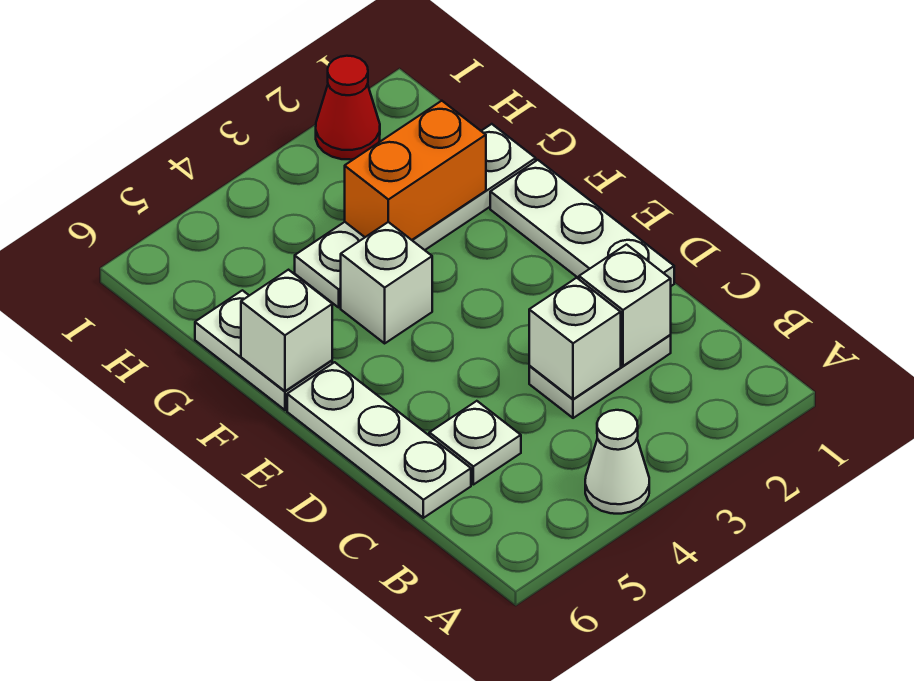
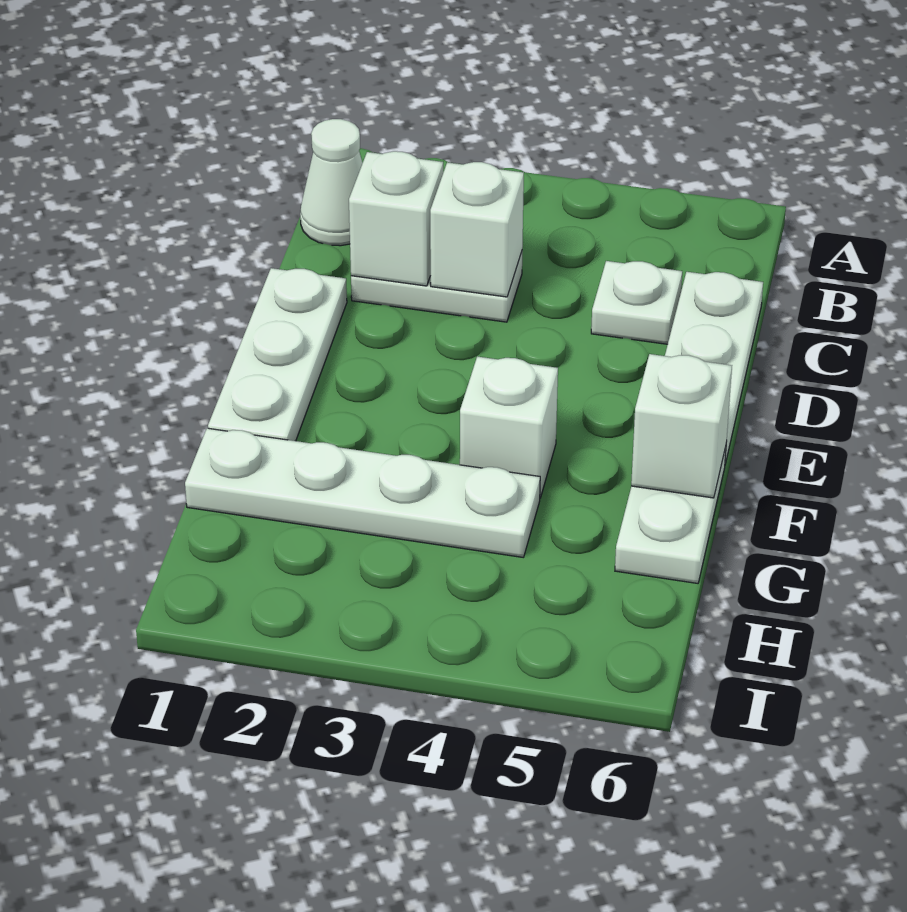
white cone A4 level 1 -> white cone B1 level 1
orange brick G2:G3 level 2 -> none
red cone I2 level 1 -> none

